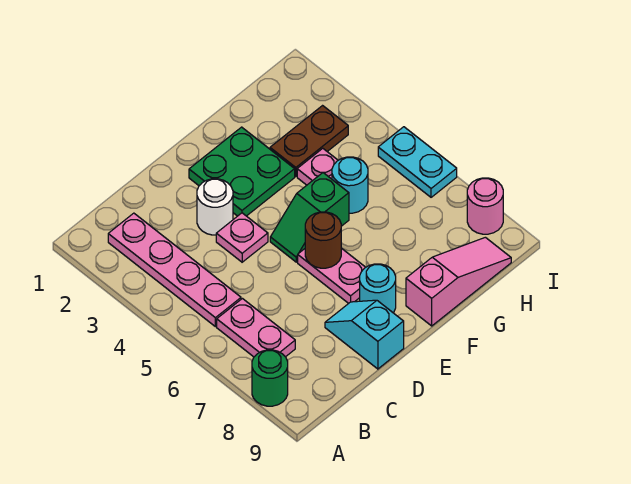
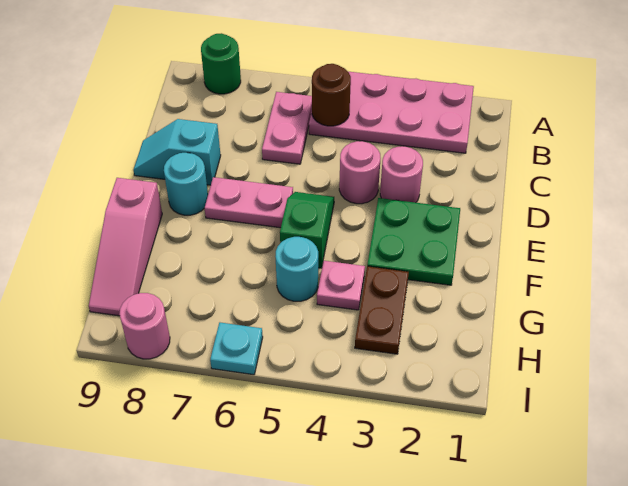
pink plate B2:B5 level 1 -> pink plate A2:B5 level 1
pink plate B6:B7 level 1 -> pink plate B6:C6 level 1
white round brick D3 level 1 -> pink round brick D3 level 1
pink plate D4 level 1 -> pink round brick D4 level 1
cyan slope D8:D9 level 1 top 9 -> cyan slope D8:D9 level 1 top 8
brown round brick E6 level 2 -> brown round brick B5 level 2
cyan plate I5:I6 level 1 -> cyan plate I6 level 1

